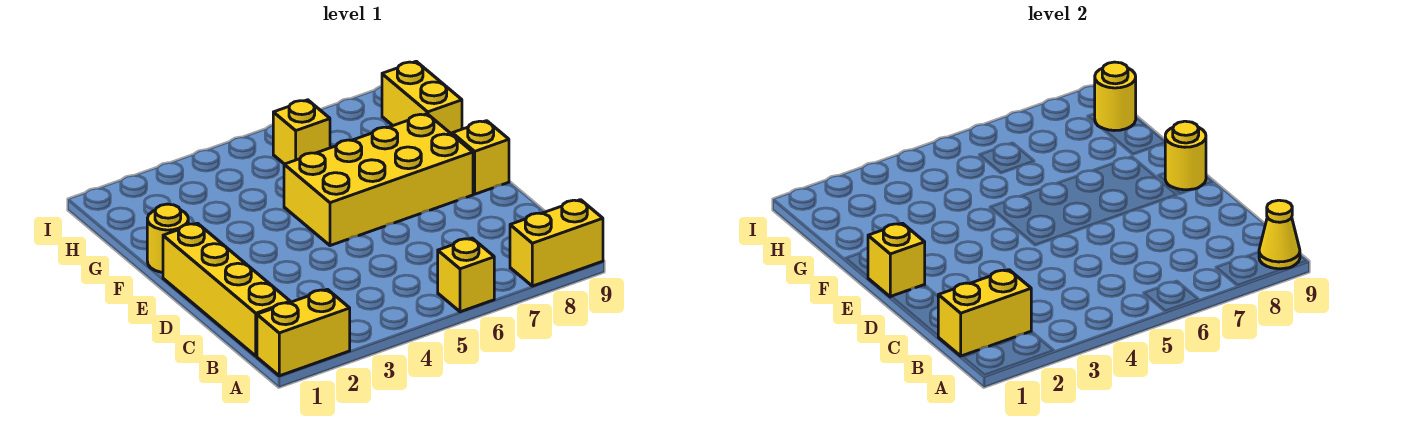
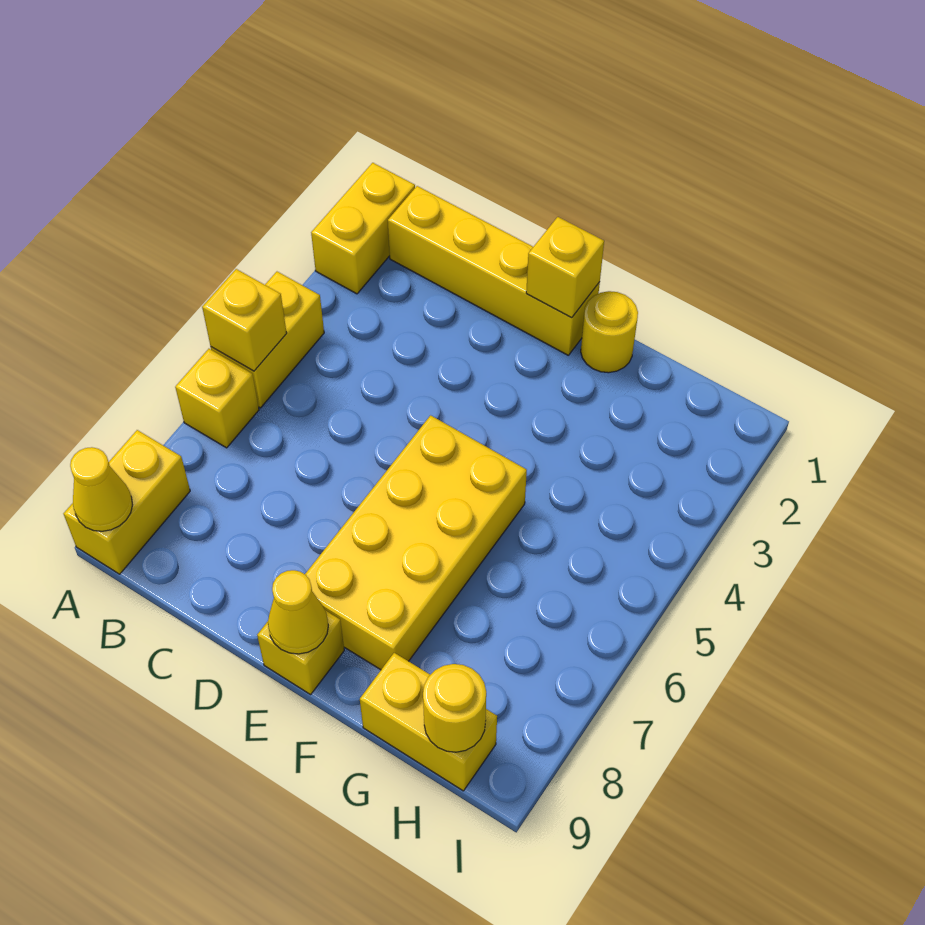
yellow brick B1:B2 level 2 -> yellow brick A4:A5 level 1
yellow round brick E9 level 2 -> yellow cone E9 level 2
yellow brick H6 level 1 -> yellow brick A5 level 2

